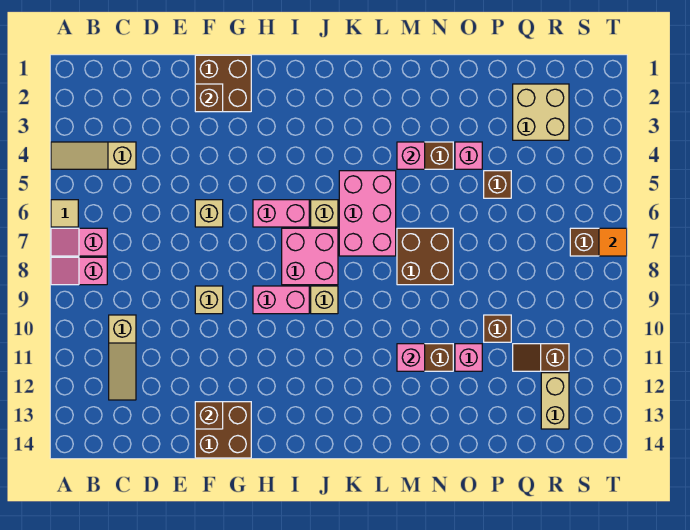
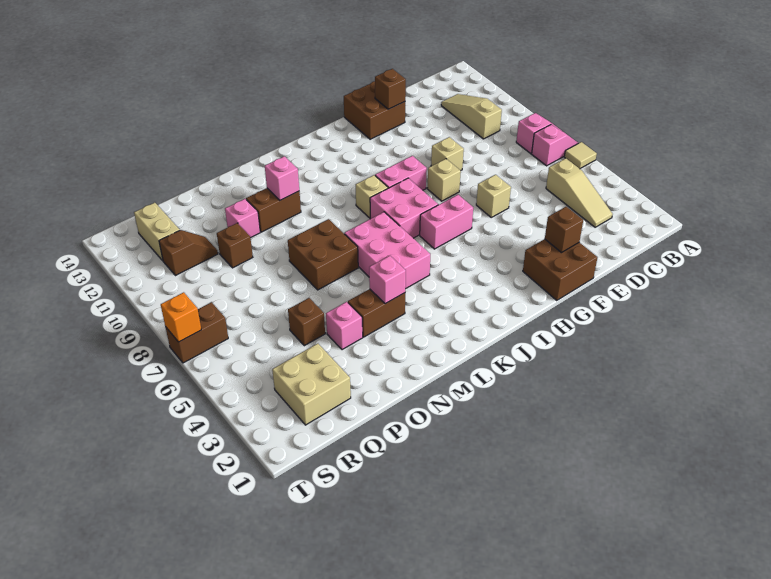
tan slope A4:C4 level 1 top C -> tan slope C3:C5 level 1 top 5
tan brick J6 level 1 -> tan brick G8 level 1
orange tile T7 level 2 -> orange brick T7 level 2

